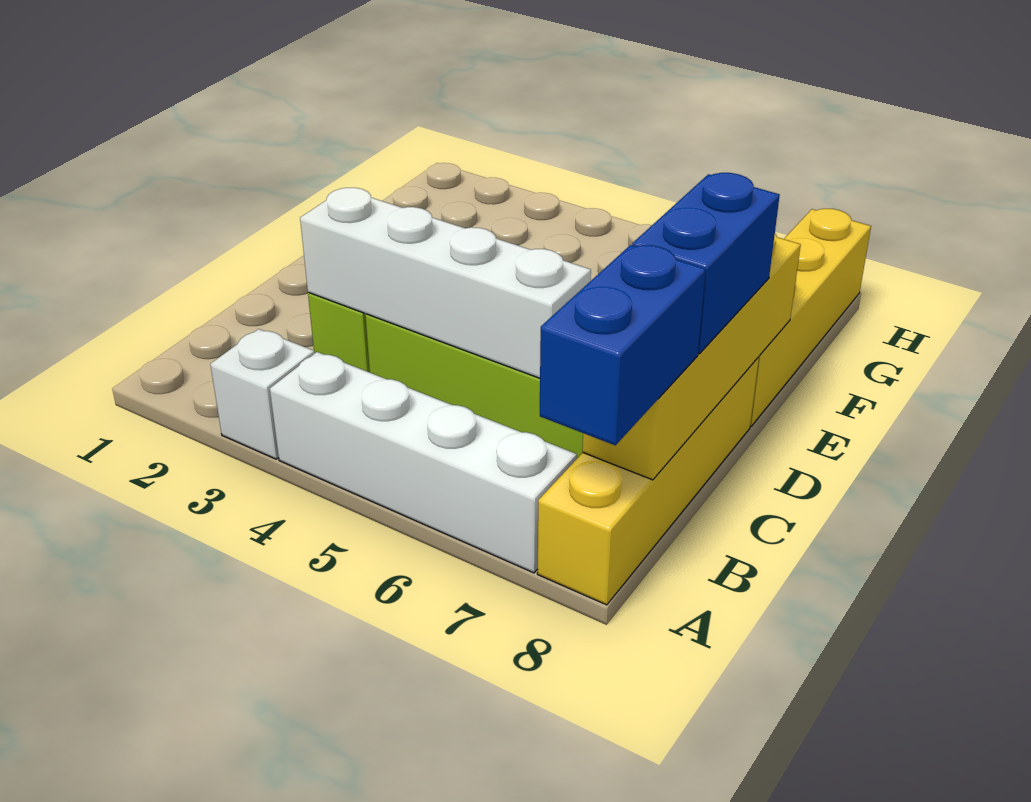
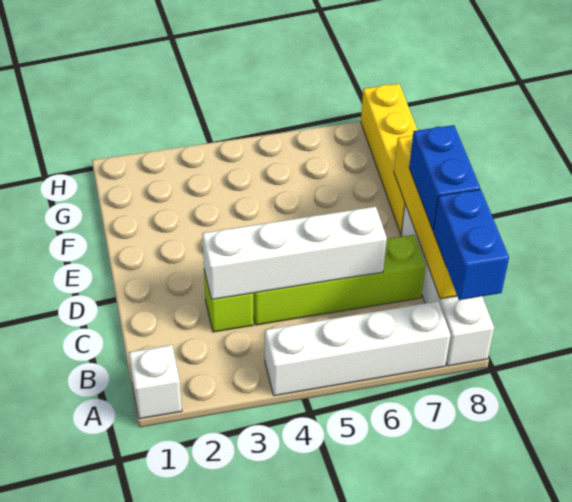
white brick A3 level 1 -> white brick A1 level 1
yellow brick A8:D8 level 1 -> white brick A8:D8 level 1

